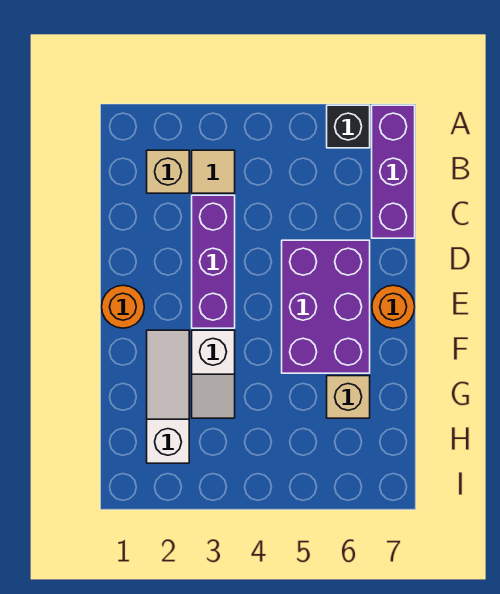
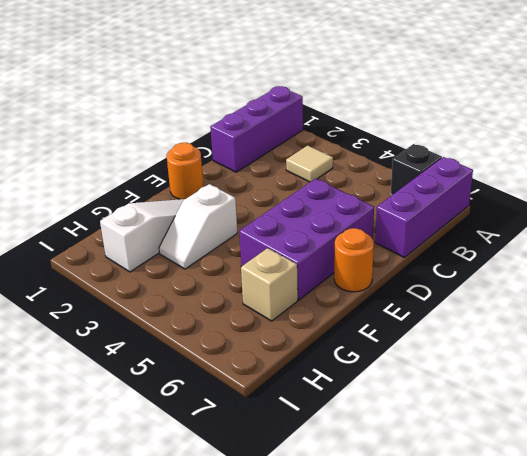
tan brick B2 level 1 -> none
purple brick C3:E3 level 1 -> purple brick A1:C1 level 1

